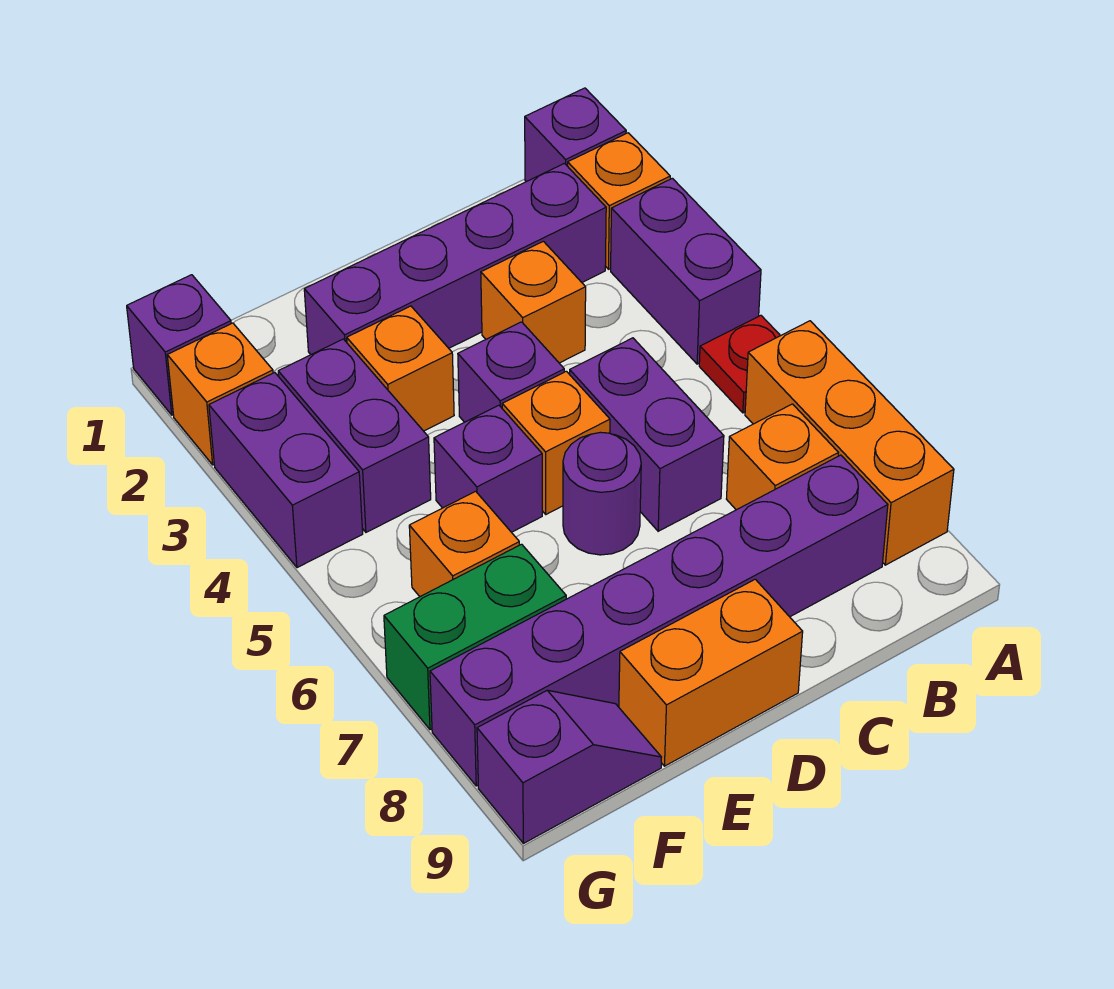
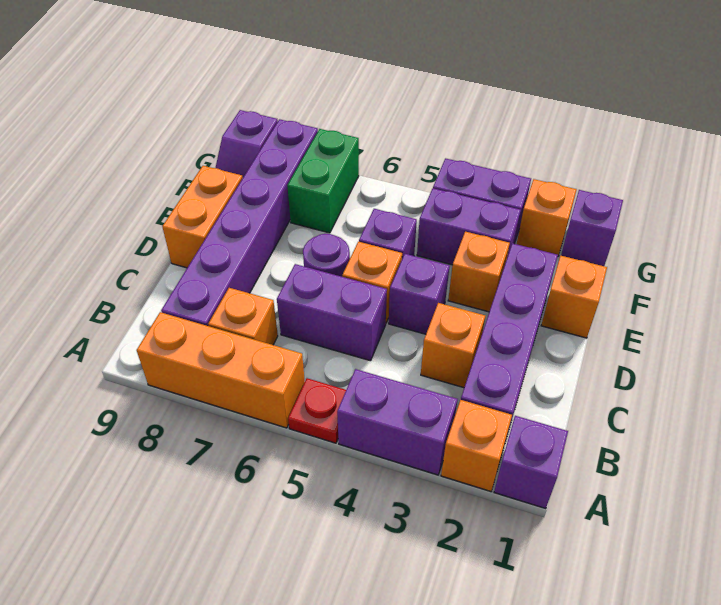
orange brick F6 level 1 -> orange brick E1 level 1

